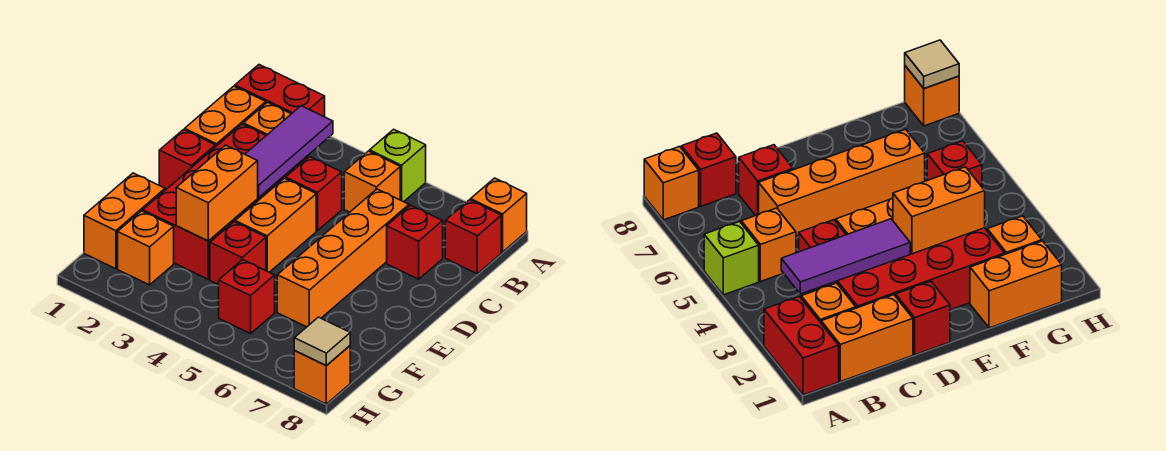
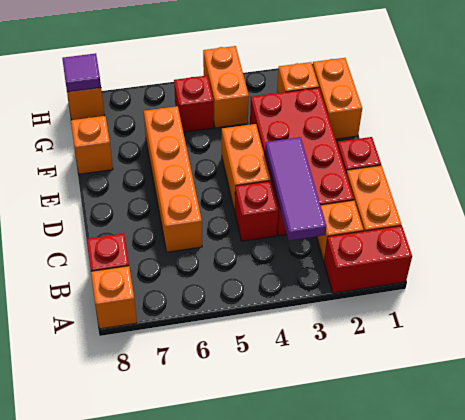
lime brick A5 level 1 -> none
orange brick B5 level 1 -> orange brick F8 level 1
red brick C7 level 1 -> none
orange brick E3:F3 level 2 -> orange brick G4:H4 level 1
red brick F4 level 1 -> none
tan tile H8 level 2 -> purple tile H8 level 2

